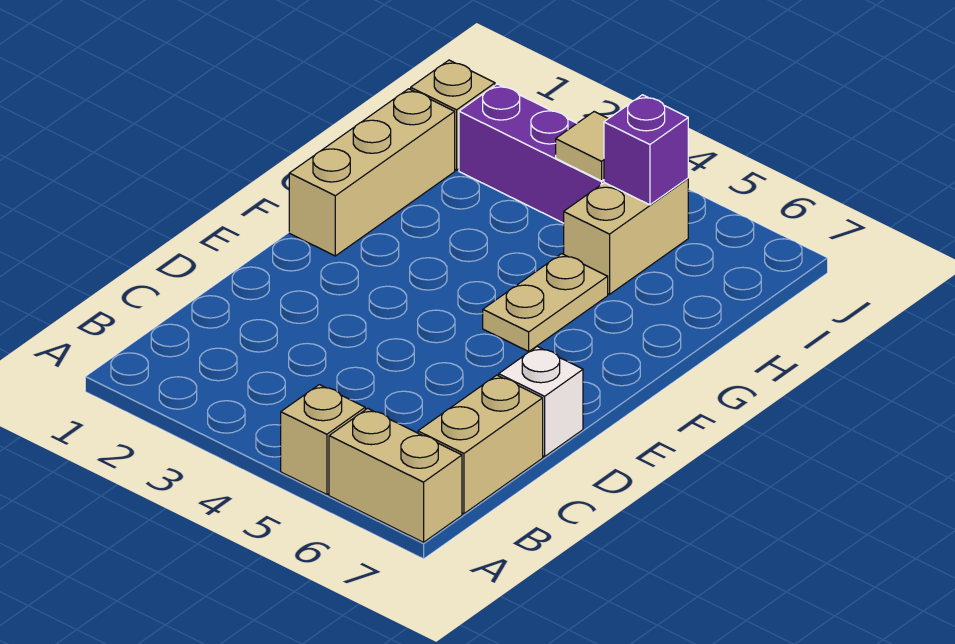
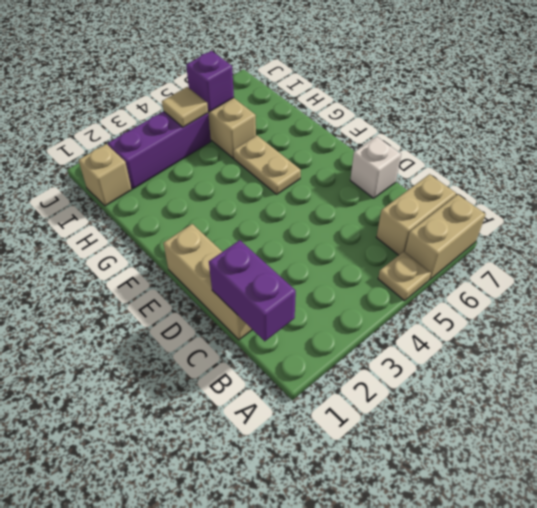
tan brick A5 level 1 -> tan plate A5 level 1
none -> purple brick B1:C1 level 2
tan brick B7:C7 level 1 -> tan brick B6:B7 level 1
tan brick F1:H1 level 1 -> tan brick C1:E1 level 1

